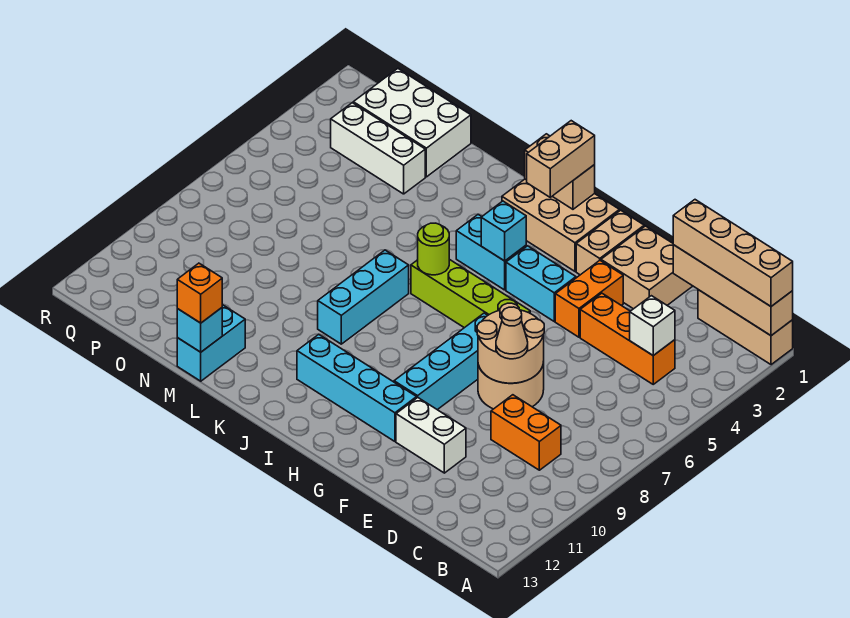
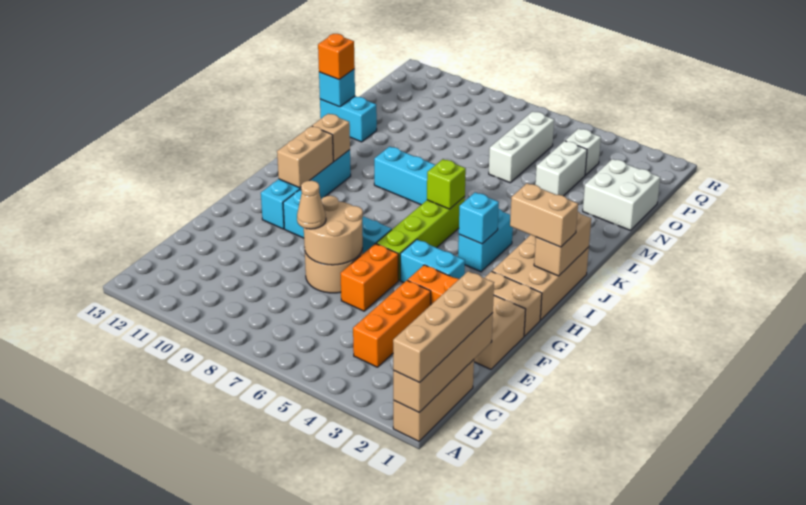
white brick C4 level 2 -> white brick P4 level 1
orange brick C9:D9 level 1 -> orange brick E6:F6 level 1
white brick E11:F11 level 1 -> white brick N4:O4 level 1
cyan brick G4:H4 level 1 -> cyan brick G4:G5 level 1
none -> tan brick H11:I11 level 2
lime round brick J6 level 2 -> lime brick J6 level 2
none -> tan brick J11 level 2
white brick N1:P2 level 1 -> white brick N1:O2 level 1
white brick N3:P3 level 1 -> white brick N6:P6 level 1

